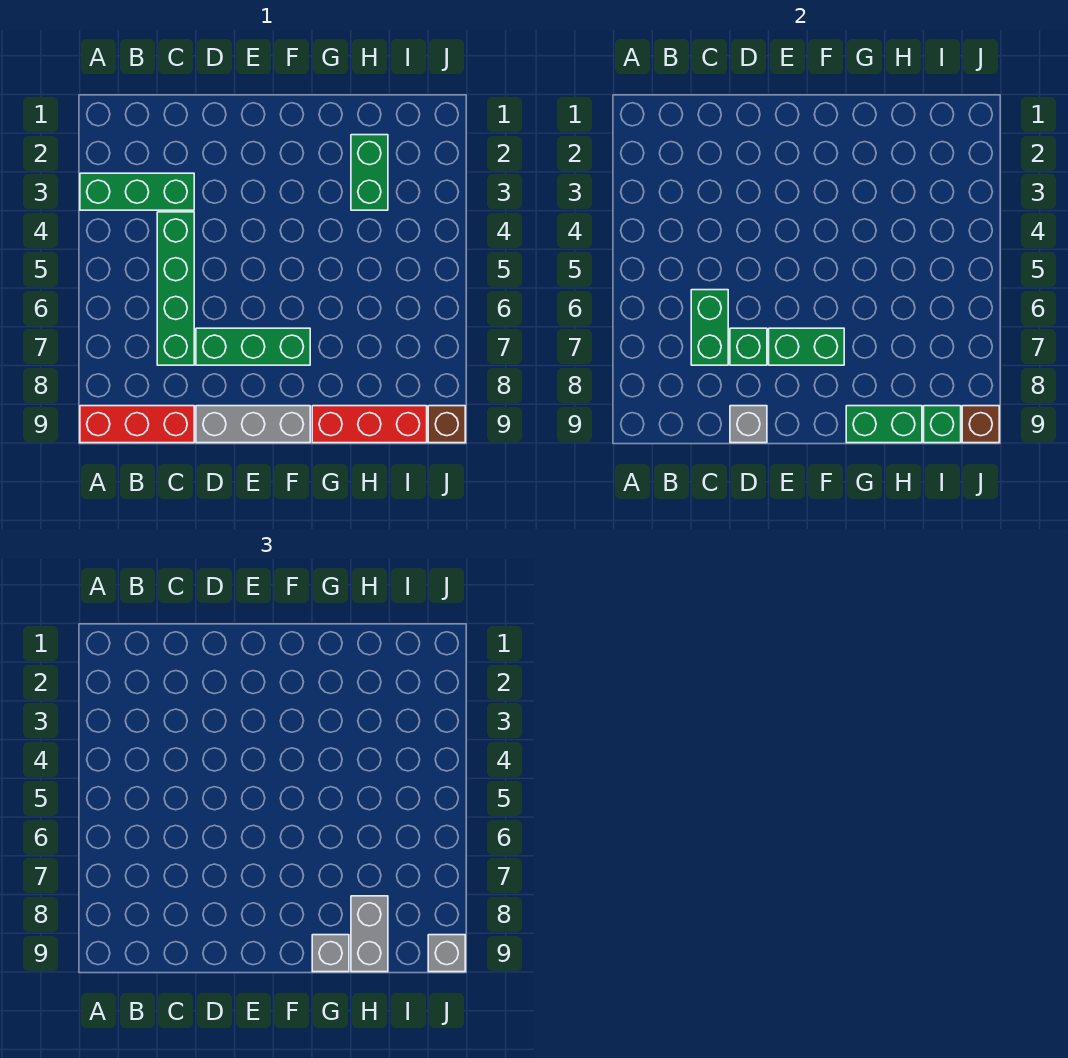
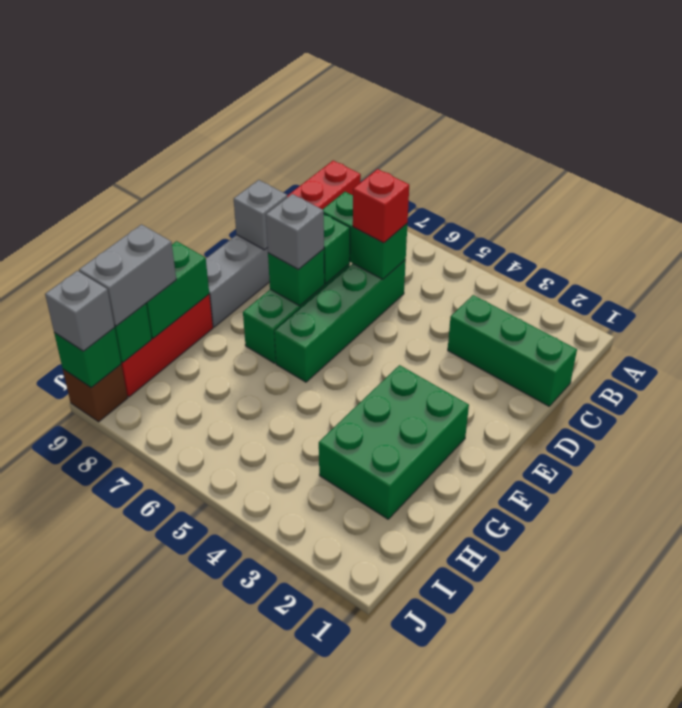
green brick A3:C3 level 1 -> green brick C1:C3 level 1
green brick C4:C7 level 1 -> green brick C6:F6 level 1
none -> red brick C6 level 3
green brick E7:F7 level 2 -> green brick E7 level 2
grey brick G9 level 3 -> grey brick E7 level 3
green brick H2:H3 level 1 -> green brick F2:H3 level 1
grey brick H8:H9 level 3 -> grey brick H9:I9 level 3
brown brick J9 level 2 -> green brick J9 level 2

